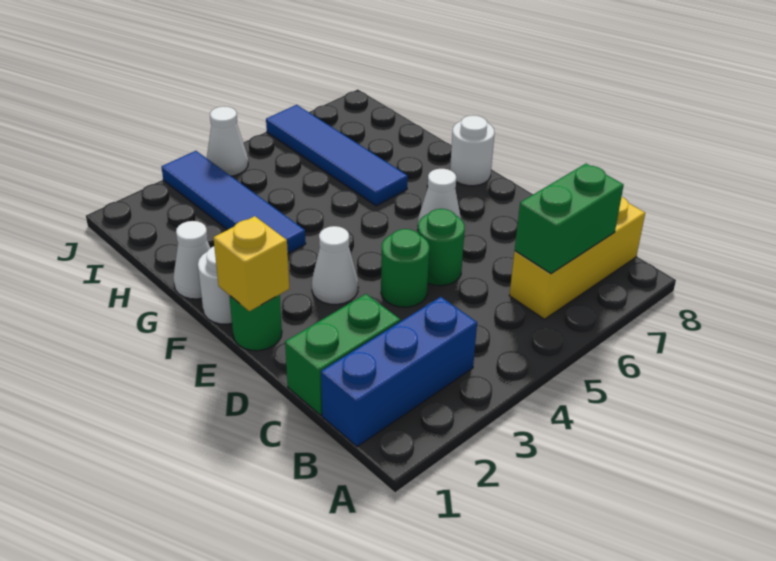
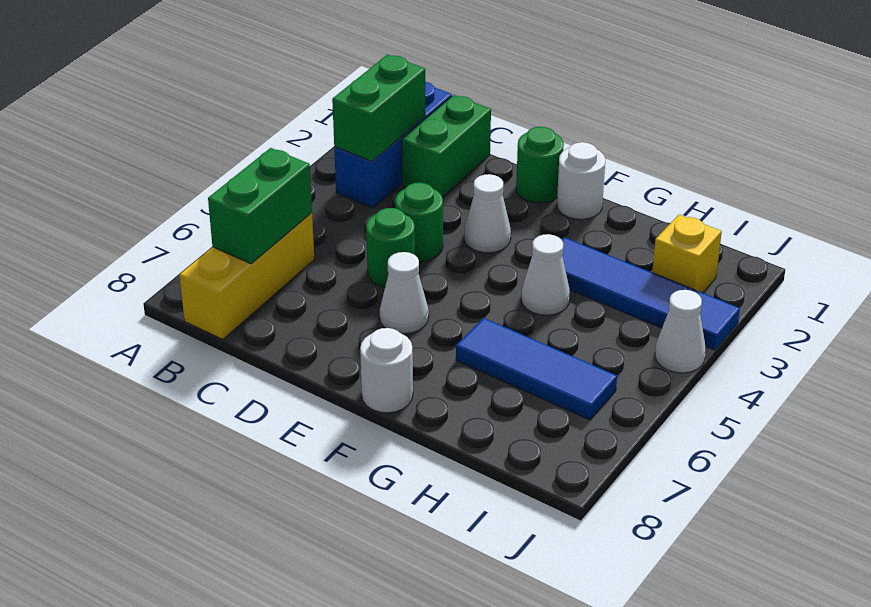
none -> green brick B2:B3 level 2
yellow brick E1 level 2 -> yellow brick I2 level 1
white cone G1 level 1 -> white cone G4 level 1
blue tile G6:J6 level 1 -> blue tile G6:I6 level 1

